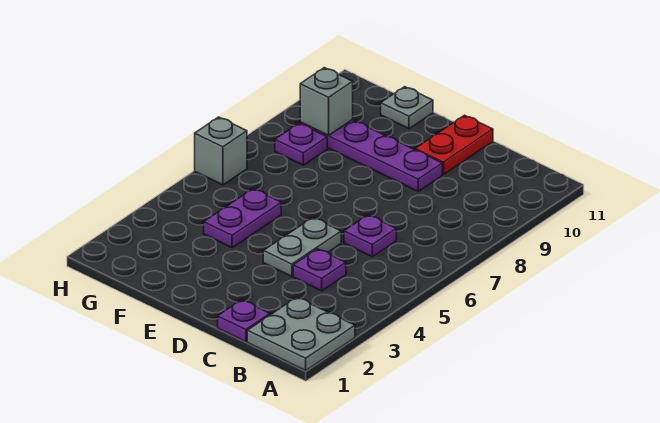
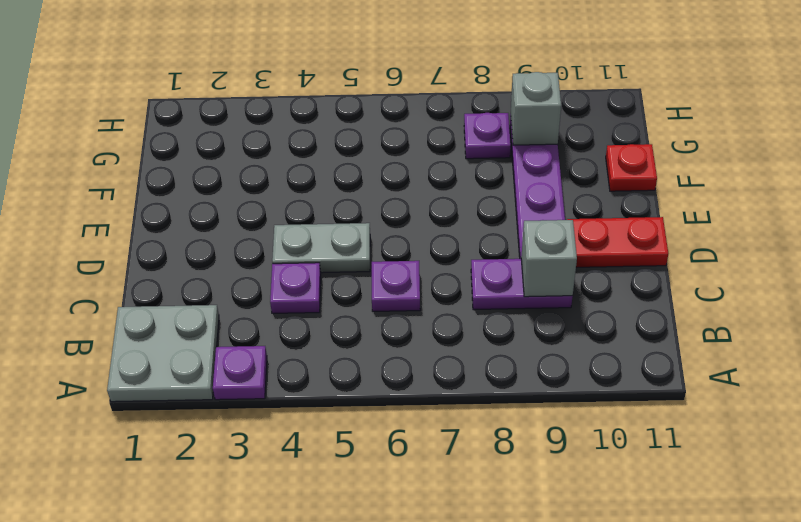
purple plate C1 level 1 -> purple plate A3 level 1
purple plate F4:F5 level 1 -> purple plate C8:C9 level 1
grey plate F11 level 1 -> red plate F11 level 1
grey brick H6 level 1 -> grey brick C9 level 2

